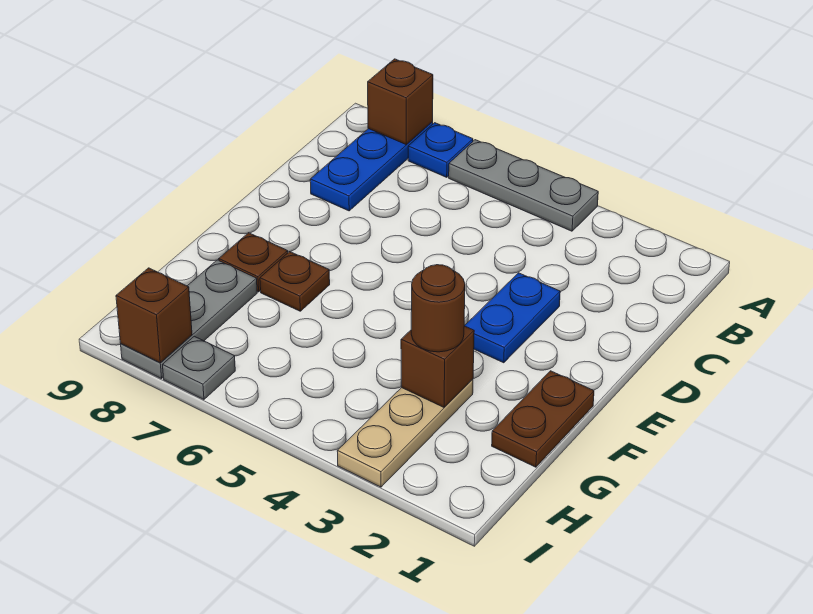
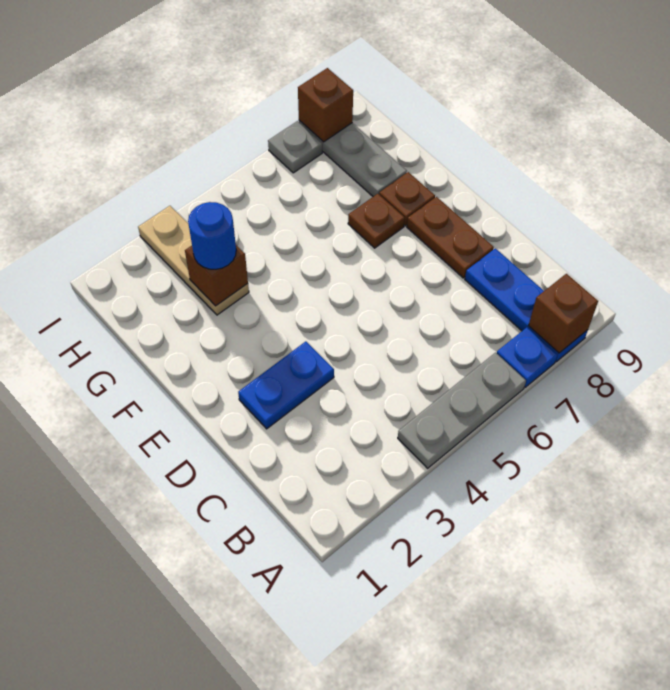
blue plate D3:E3 level 1 -> blue plate D2:D3 level 1
brown plate F1:G1 level 1 -> brown plate D8:E8 level 1
brown round brick G3 level 3 -> blue round brick G3 level 3

